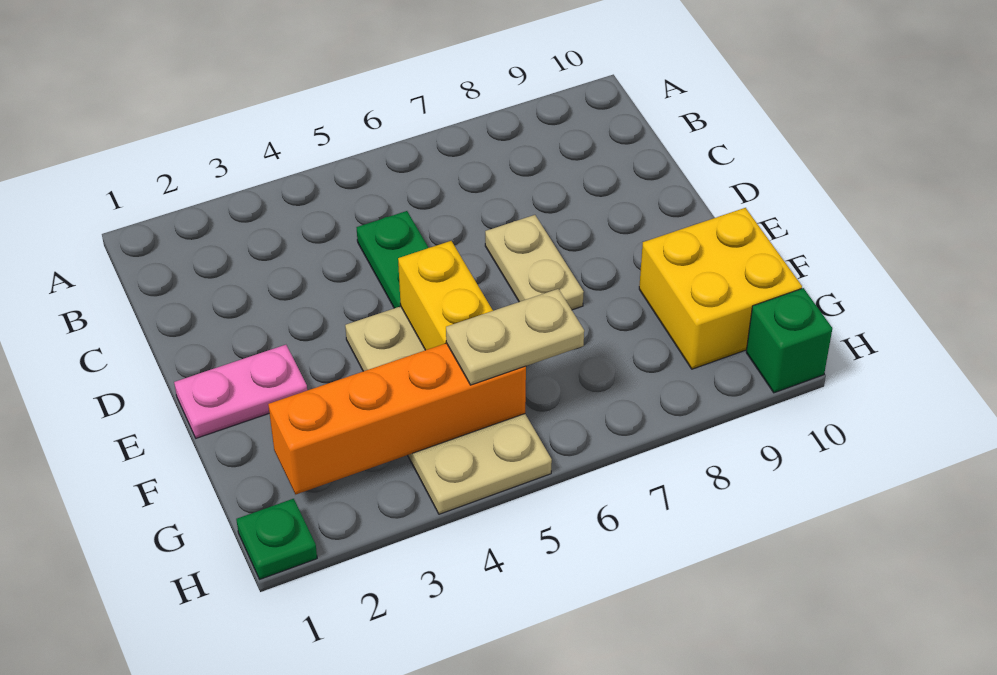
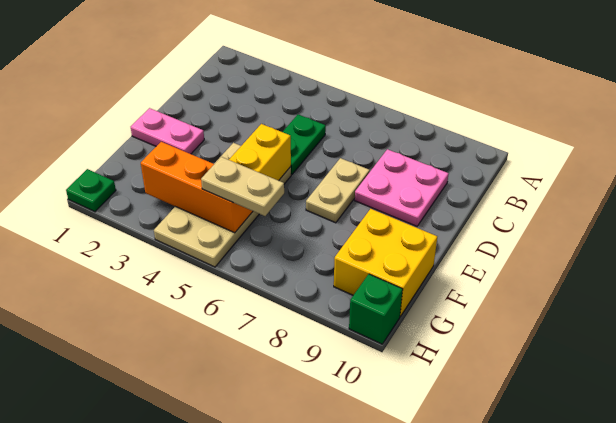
none -> pink plate C8:D9 level 1
orange brick G2:G5 level 2 -> orange brick G3:G5 level 2

